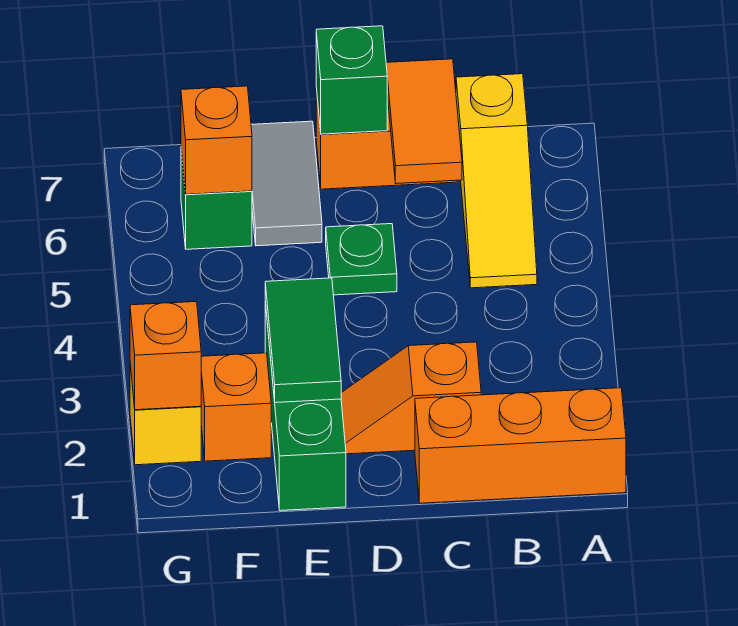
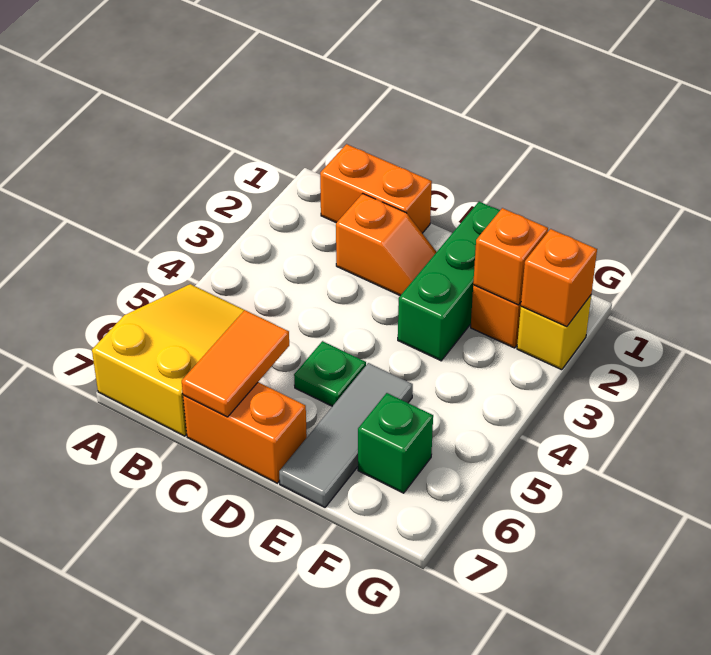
orange brick A1:C1 level 1 -> orange brick B1:C1 level 1
yellow slope B5:B7 level 1 top 7 -> yellow slope A5:B7 level 1 top 7
green brick D7 level 2 -> none
green tile E2:E3 level 2 -> none
grey tile E6:E7 level 1 -> grey tile E5:E7 level 1
orange brick F6 level 2 -> orange brick F2 level 2

